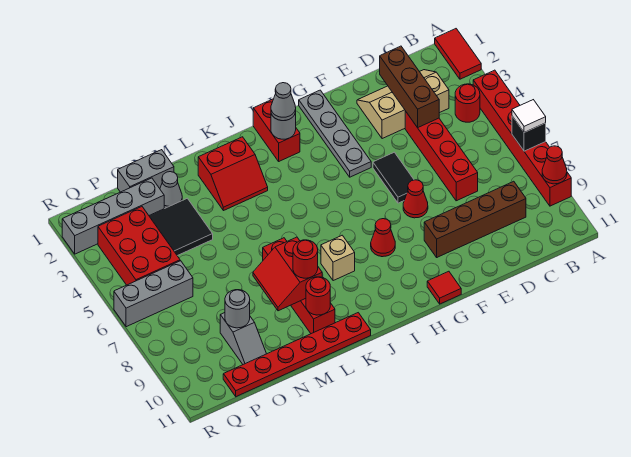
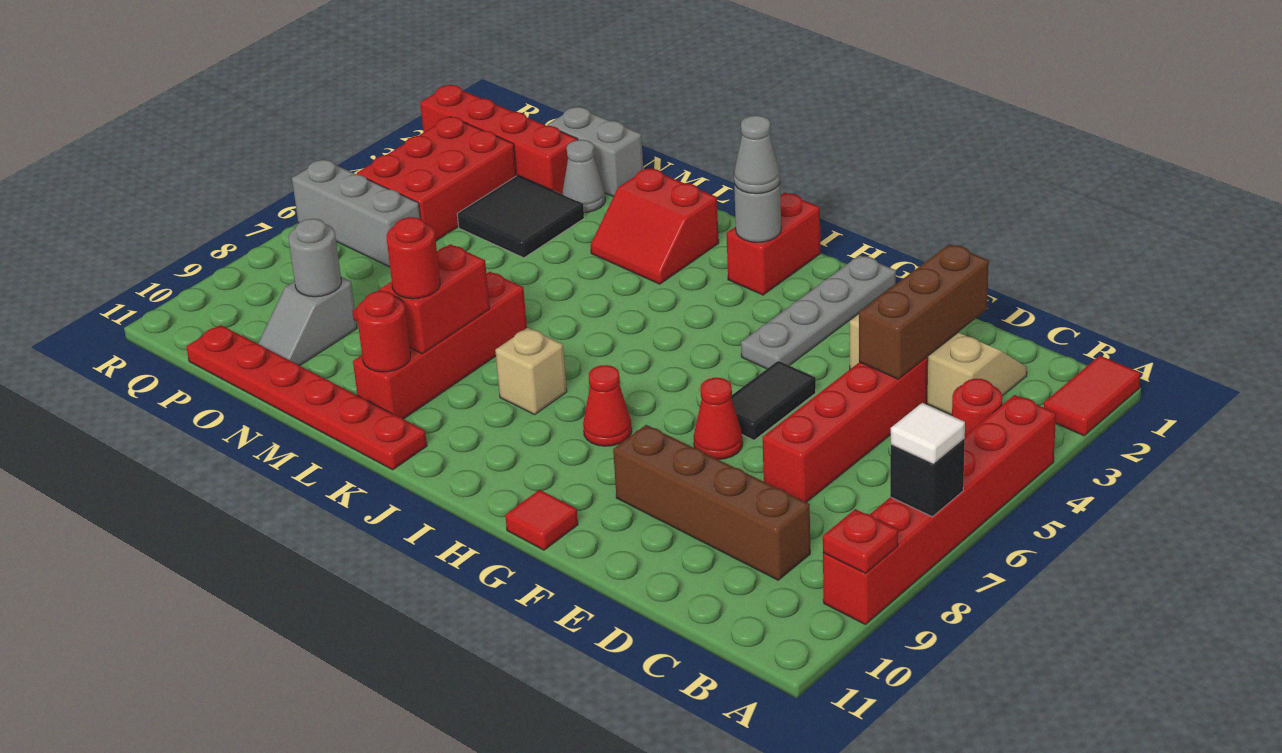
red cone A9 level 2 -> red plate A9 level 2
grey brick O2:R2 level 1 -> red brick O2:R2 level 1

